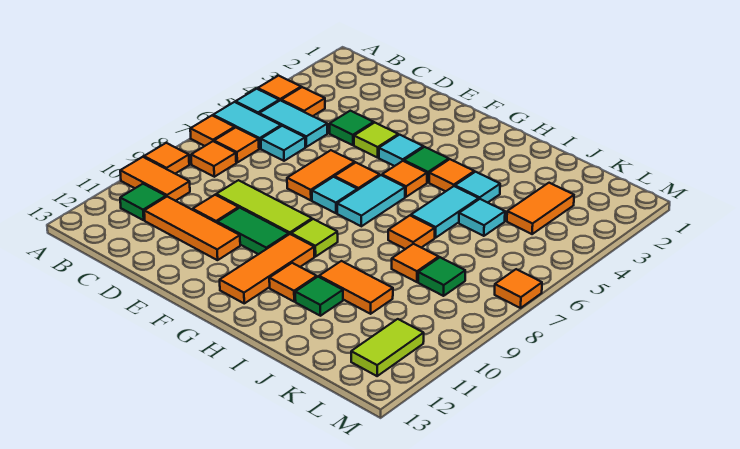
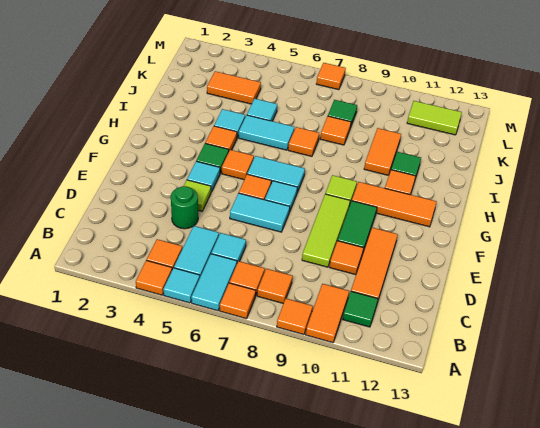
green tile D4 level 1 -> green round brick D4 level 1
orange tile E6:E7 level 1 -> cyan tile E6:E7 level 1

